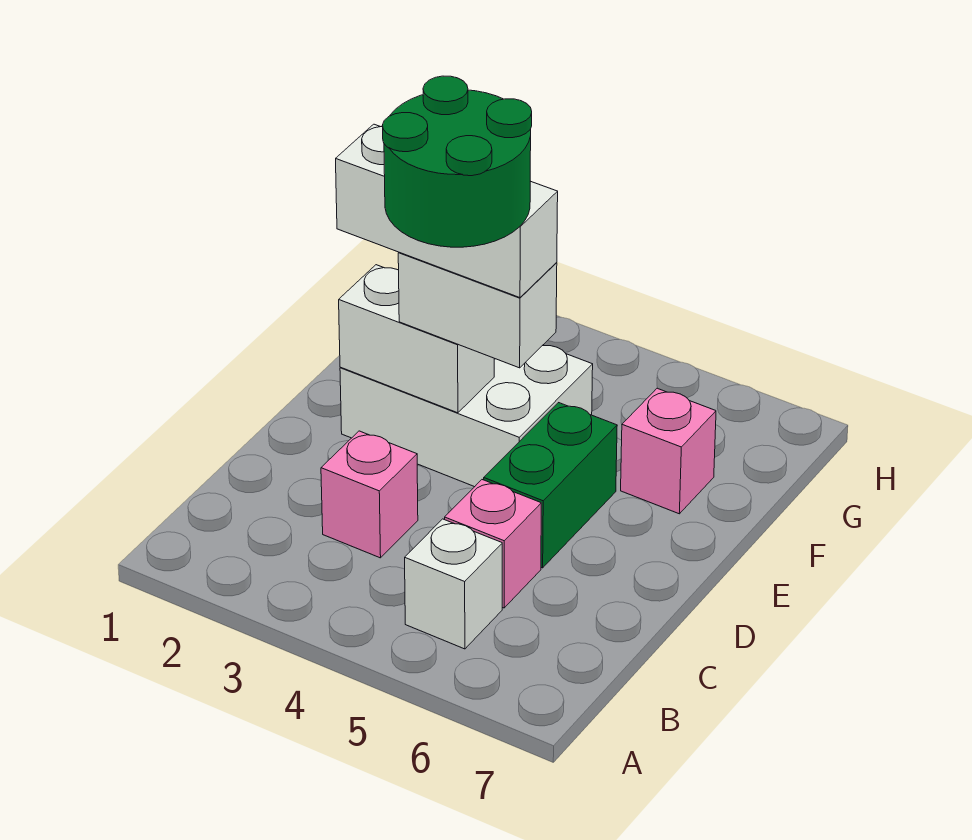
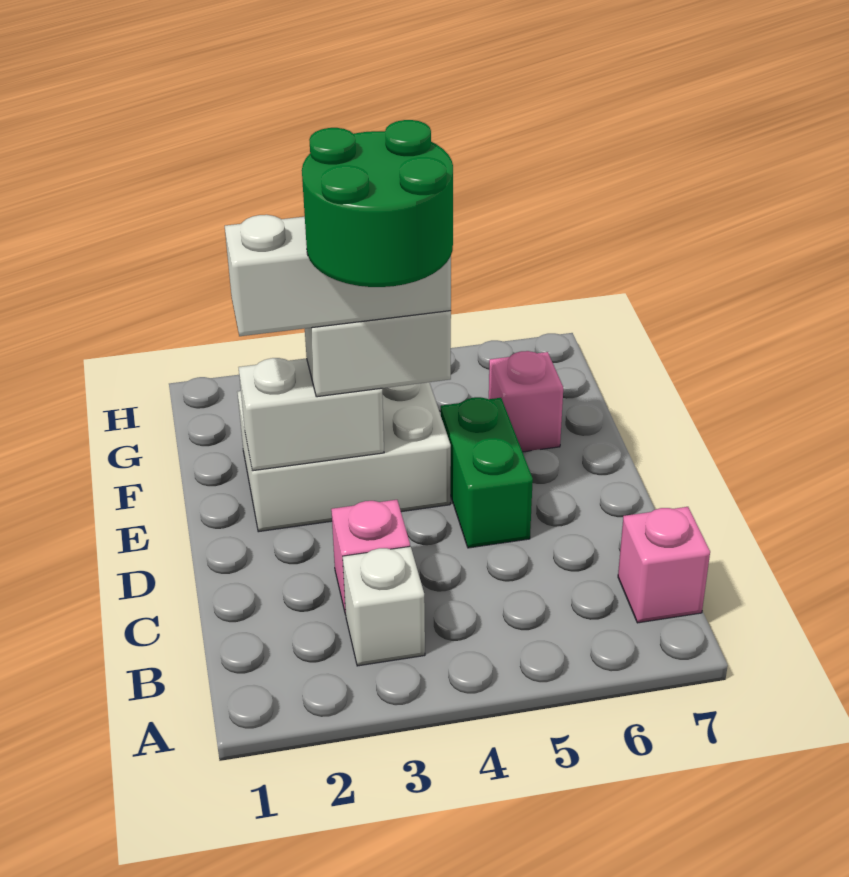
white brick B5 level 1 -> white brick B3 level 1
pink brick C5 level 1 -> pink brick B7 level 1

